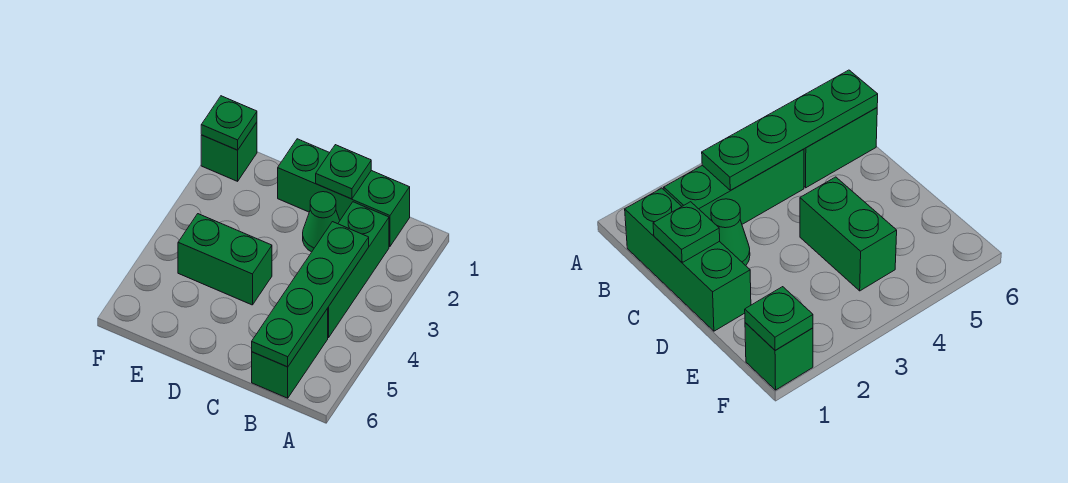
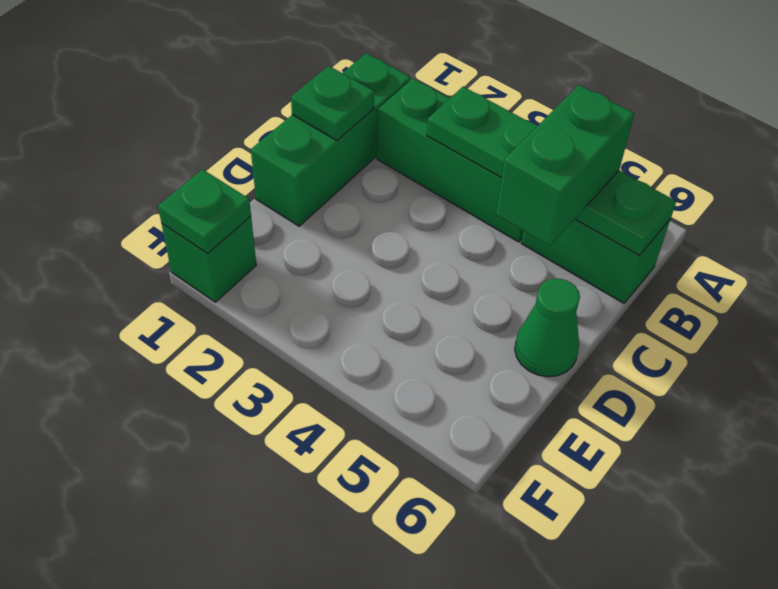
green cone C2 level 1 -> green cone D6 level 1
green brick D4:E4 level 1 -> green brick B5:C5 level 3

